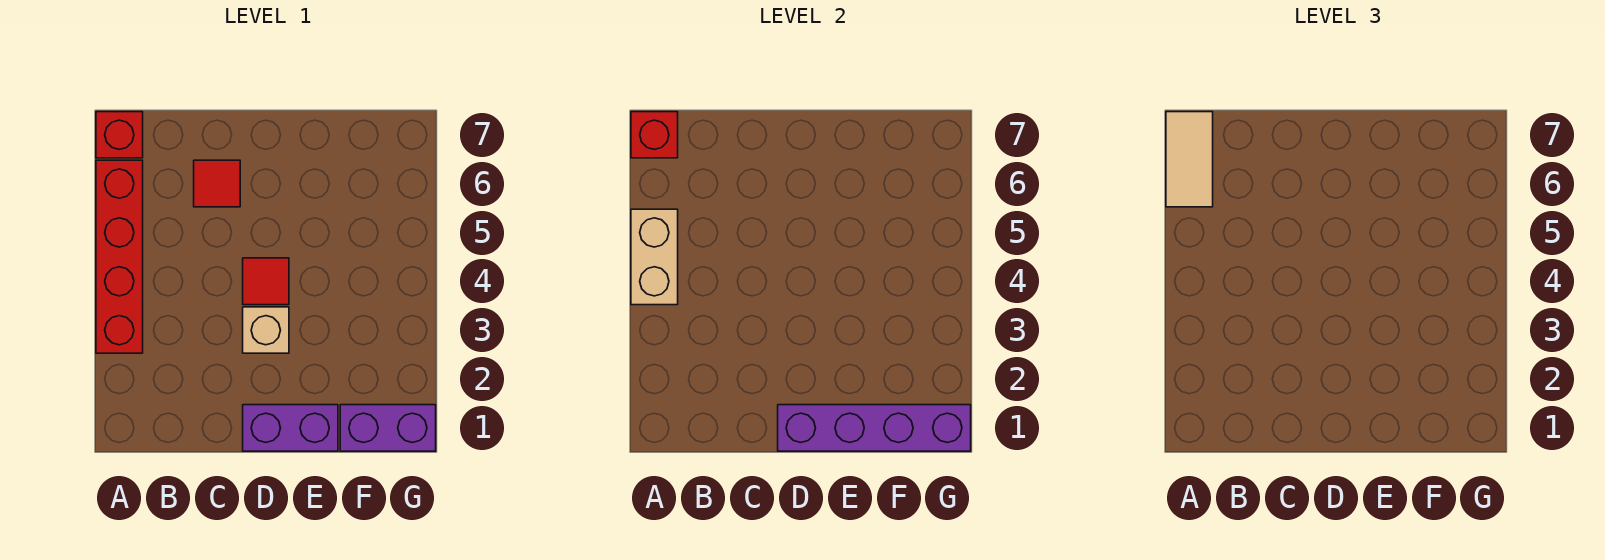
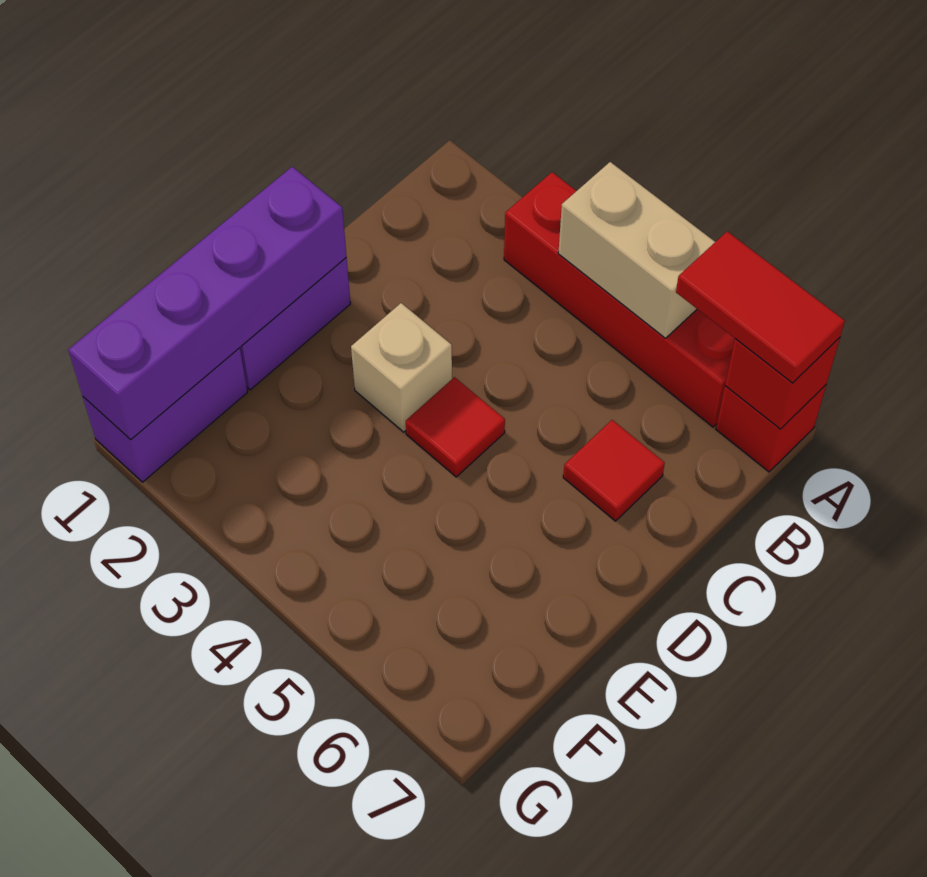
tan tile A6:A7 level 3 -> red tile A6:A7 level 3

